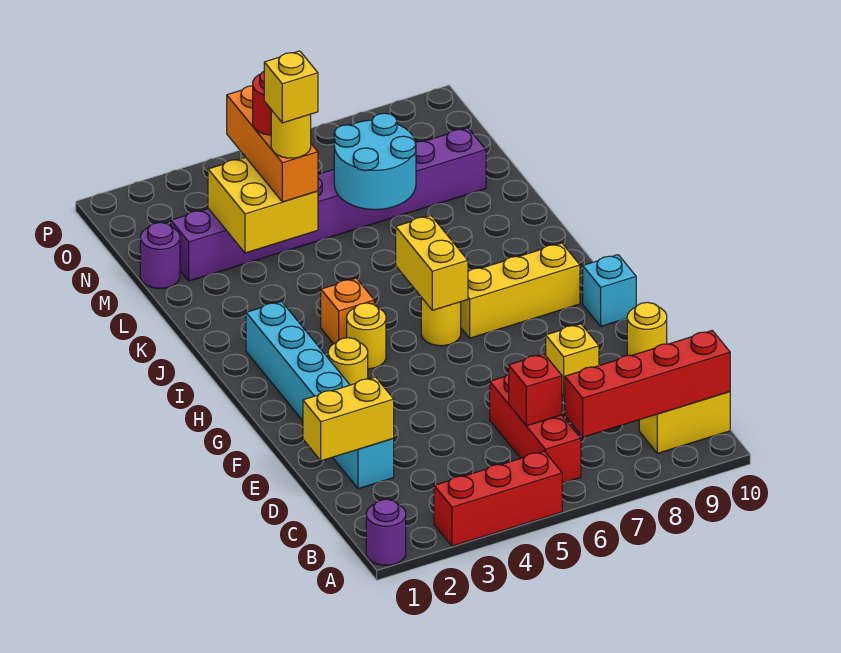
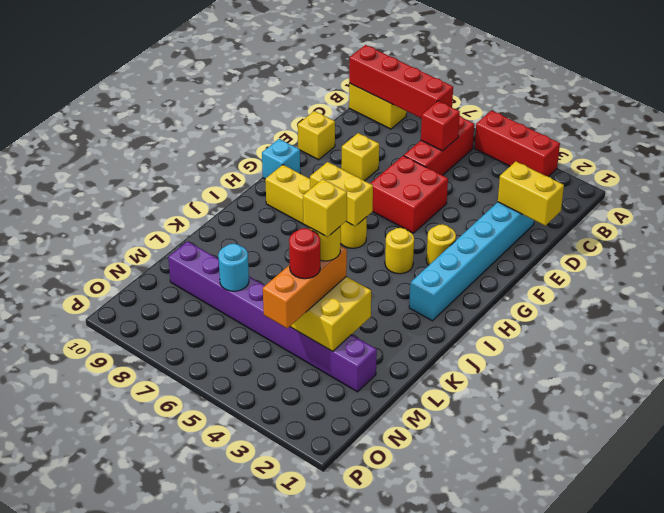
purple round brick A1 level 1 -> none
none -> red brick E5:F6 level 1
yellow round brick E10 level 1 -> yellow brick E10 level 1
yellow brick H6:I6 level 2 -> yellow brick H6:H7 level 2
orange brick I4 level 1 -> none
cyan round brick L6:M7 level 2 -> cyan round brick M7 level 2
purple round brick M1 level 1 -> none

